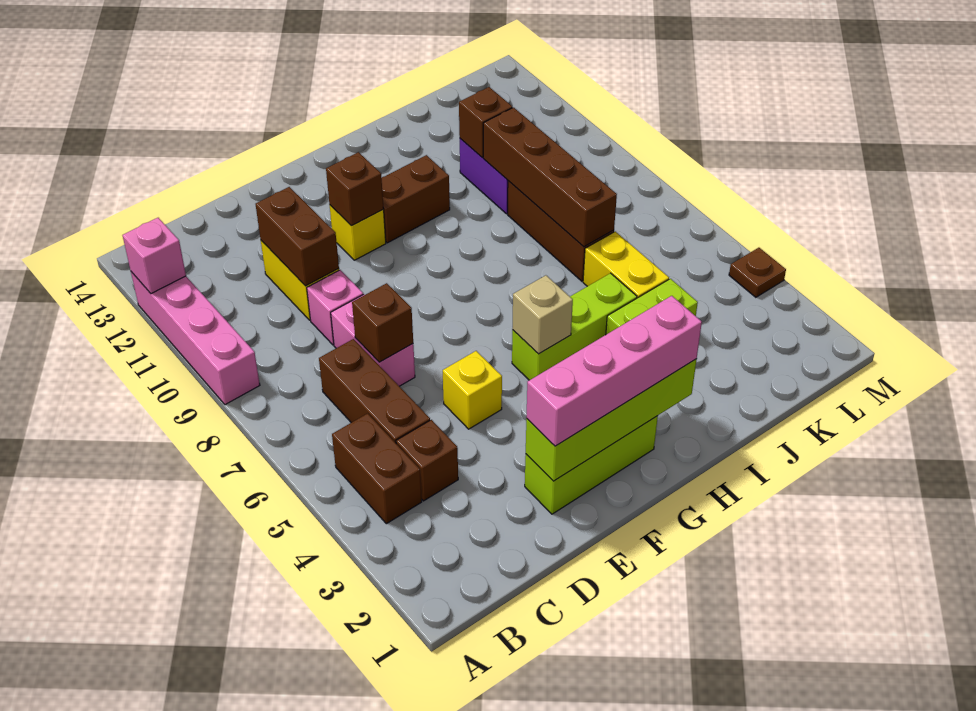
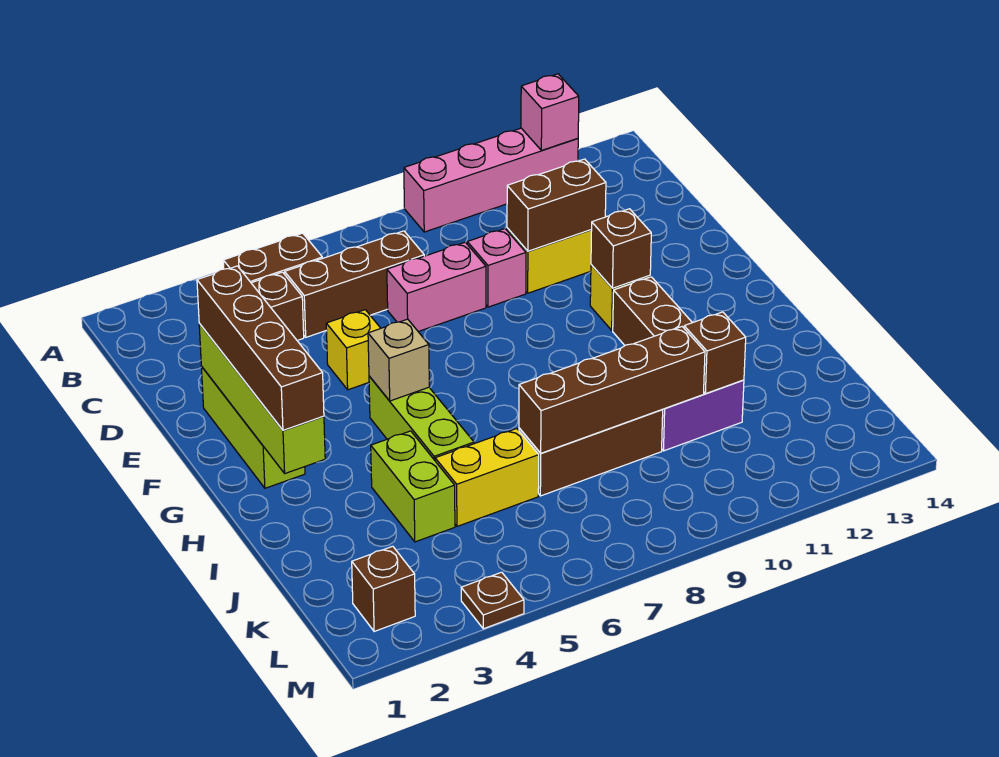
brown brick D7 level 2 -> brown brick L2 level 1
pink brick E2:H2 level 3 -> brown brick E2:H2 level 3

